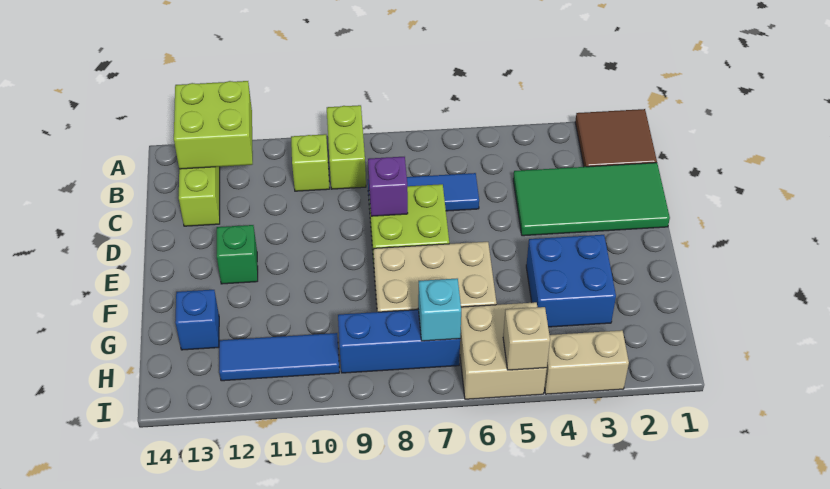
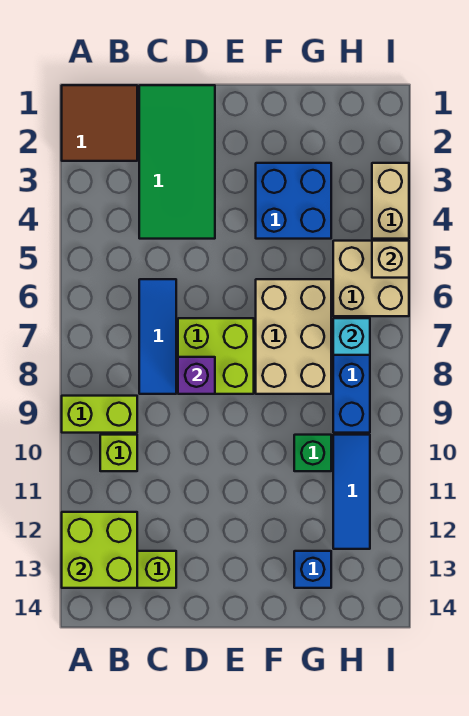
green brick E12 level 1 -> green brick G10 level 1

